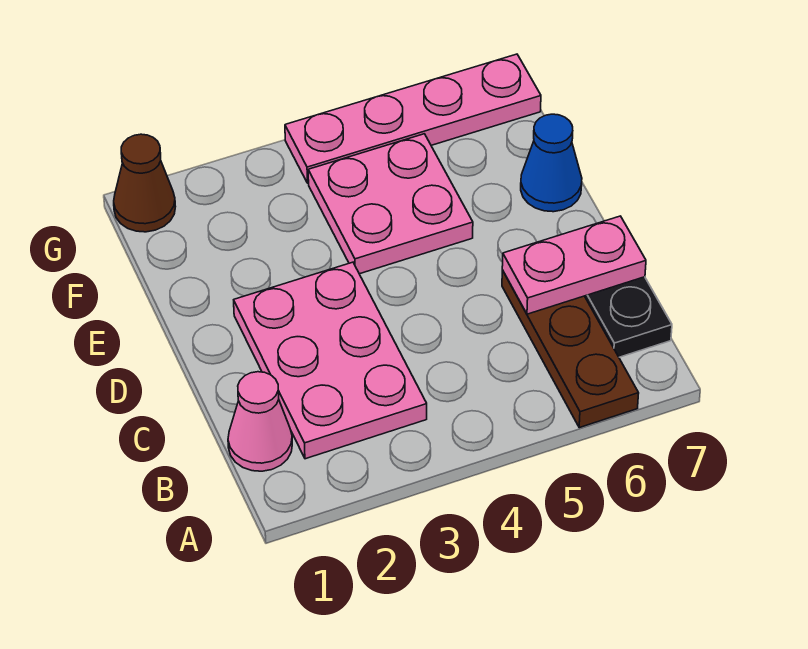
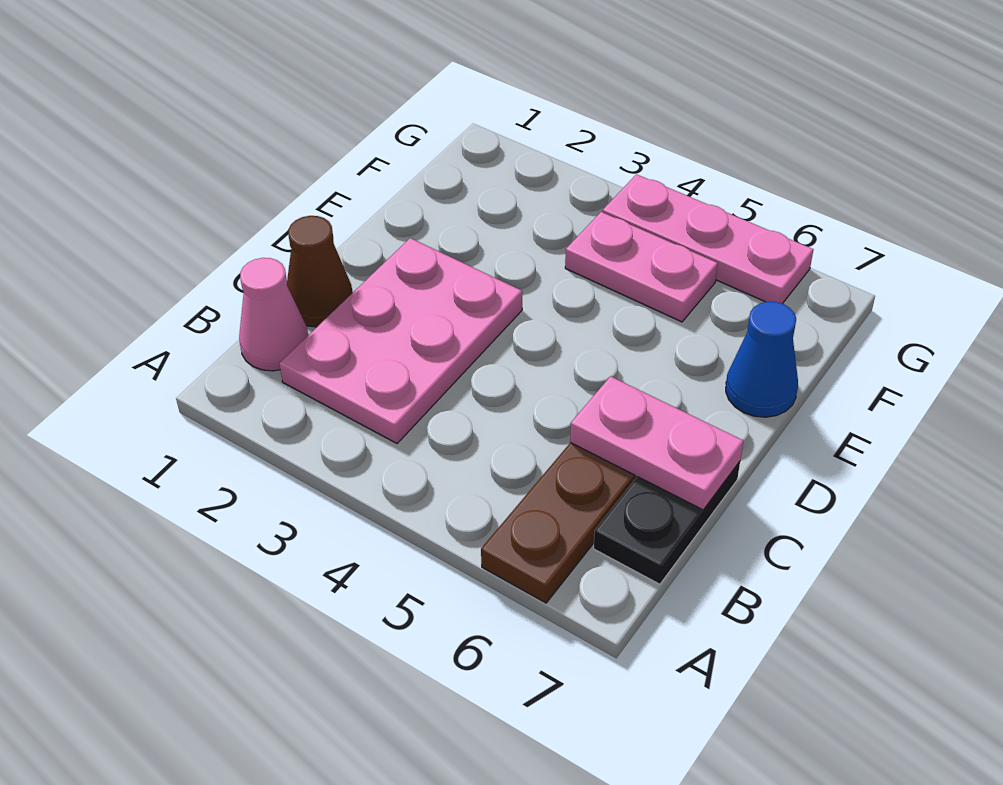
pink plate E4:F5 level 1 -> pink plate F4:F5 level 1
brown cone G1 level 1 -> brown cone C1 level 1
pink plate G4:G7 level 1 -> pink plate G4:G6 level 1

